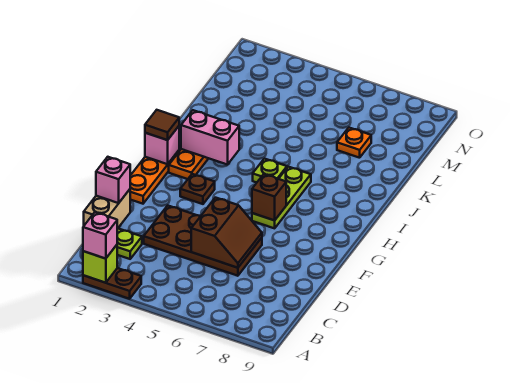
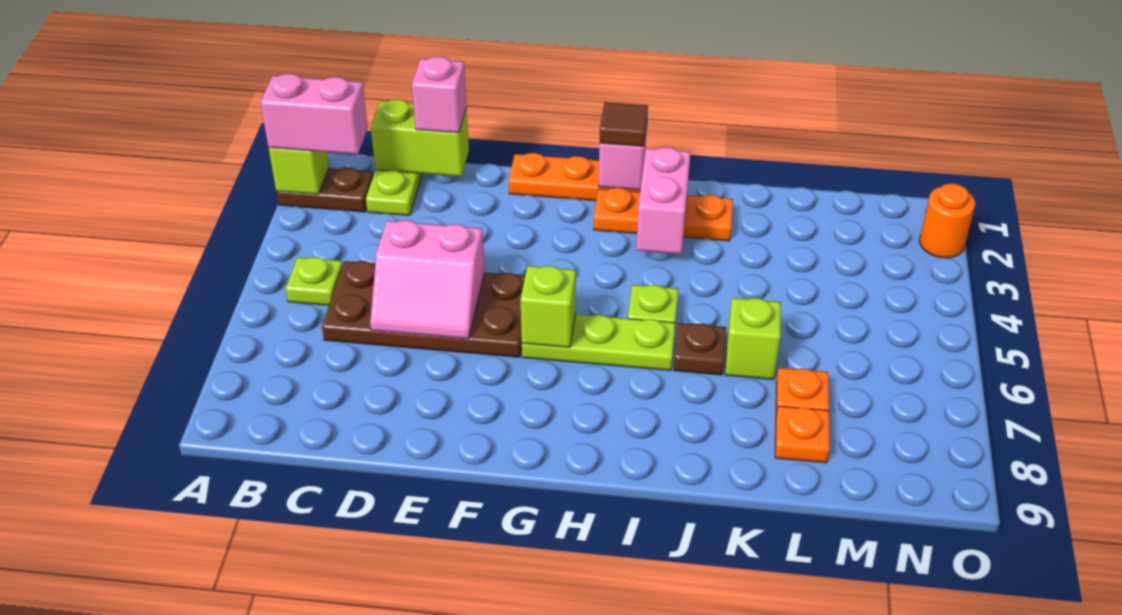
brown plate A2:A3 level 1 -> brown plate A2:B2 level 1
pink brick A2 level 3 -> pink brick A2:B2 level 3
none -> lime plate B5 level 1
tan brick C1:D1 level 2 -> lime brick C1:D1 level 2
brown plate D3:E6 level 1 -> brown plate C5:F6 level 1
brown slope D5:E6 level 2 top 5 -> pink slope D5:E6 level 2 top 5
brown plate G3 level 1 -> brown plate J6 level 1
brown brick G6 level 2 -> lime brick G6 level 2
none -> lime brick K6 level 1
none -> orange plate L8 level 1
none -> orange round brick O2 level 1

